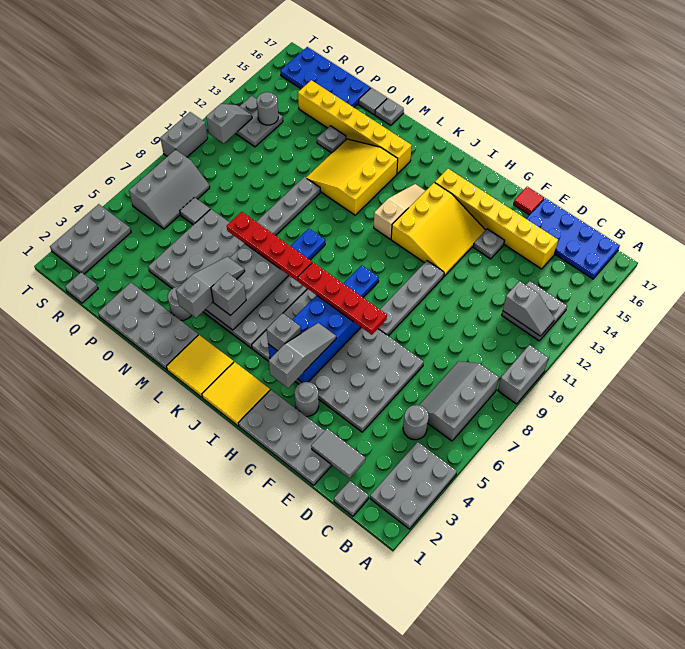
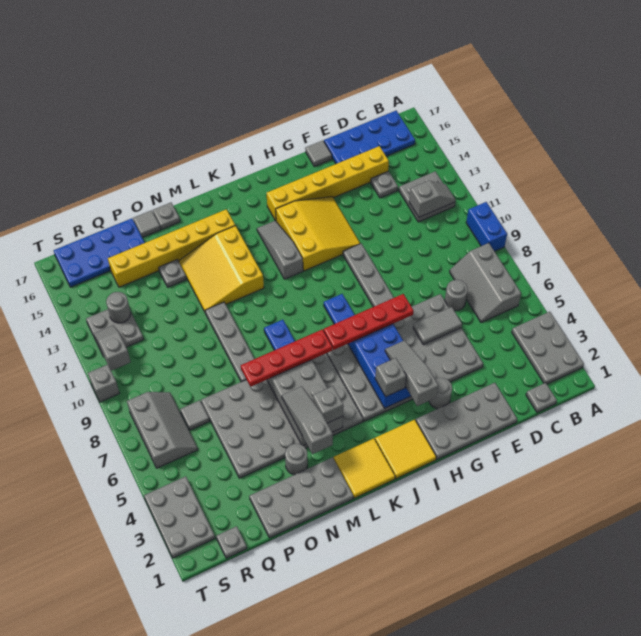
grey brick A9:A10 level 1 -> blue brick A9:A10 level 1
grey round brick C5 level 1 -> grey round brick D7 level 1
grey tile D2:E2 level 2 -> grey tile E6:F6 level 2
grey plate F14 level 1 -> grey plate D14 level 1
red tile F17 level 1 -> grey tile F17 level 1
tan slope J12:J14 level 1 top 12 -> grey slope J12:J14 level 1 top 12
grey brick T9:T10 level 1 -> grey brick T10 level 1

